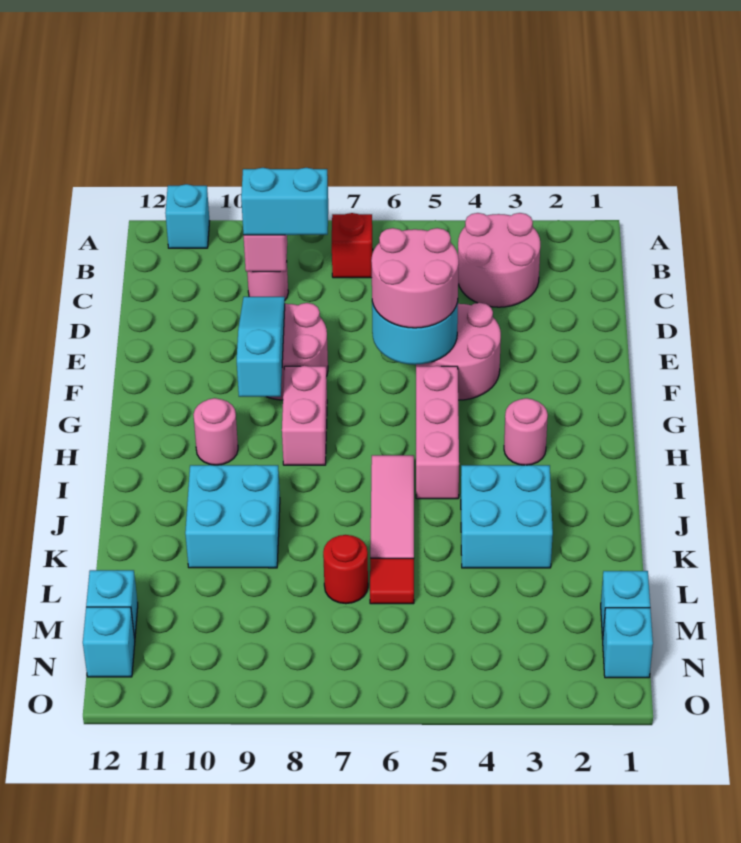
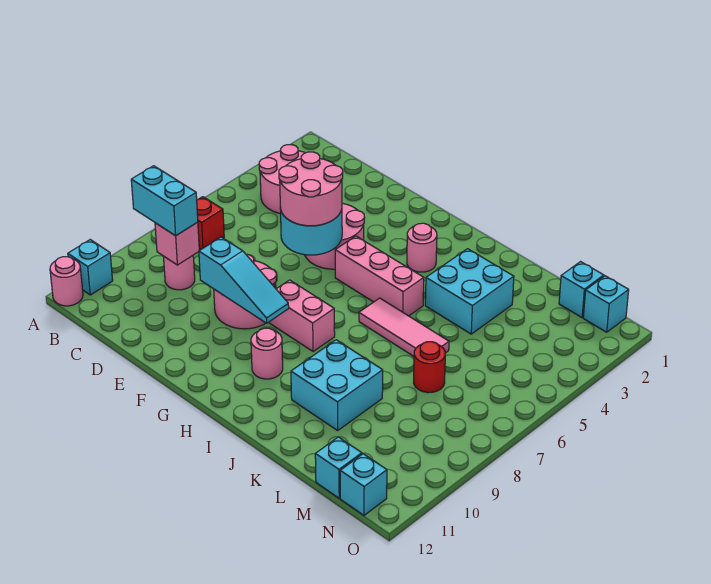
none -> pink round brick A12 level 1
cyan brick C8:C9 level 3 -> cyan brick B9:C9 level 3
cyan slope E9:G9 level 2 top G -> cyan slope E9:G9 level 2 top E
red tile L6 level 1 -> none

